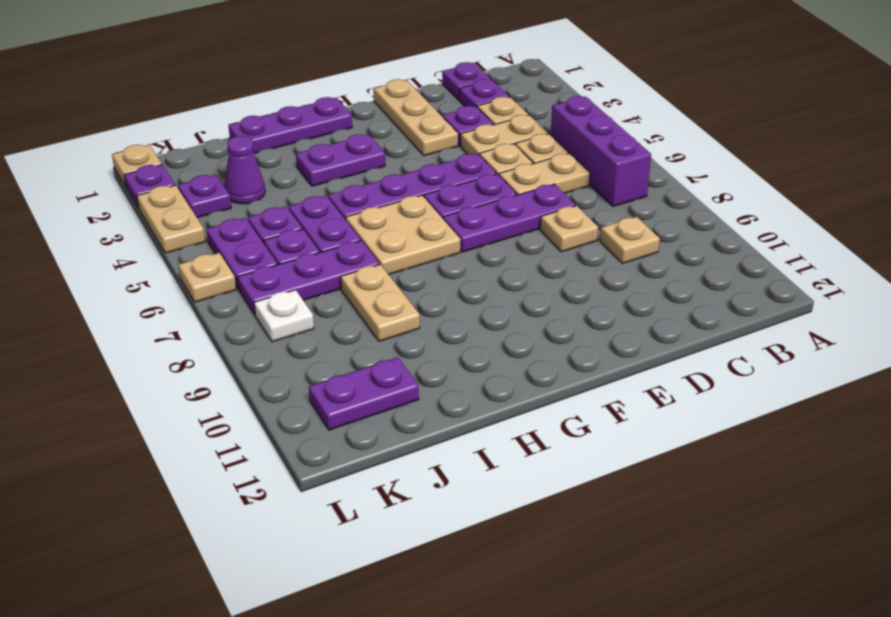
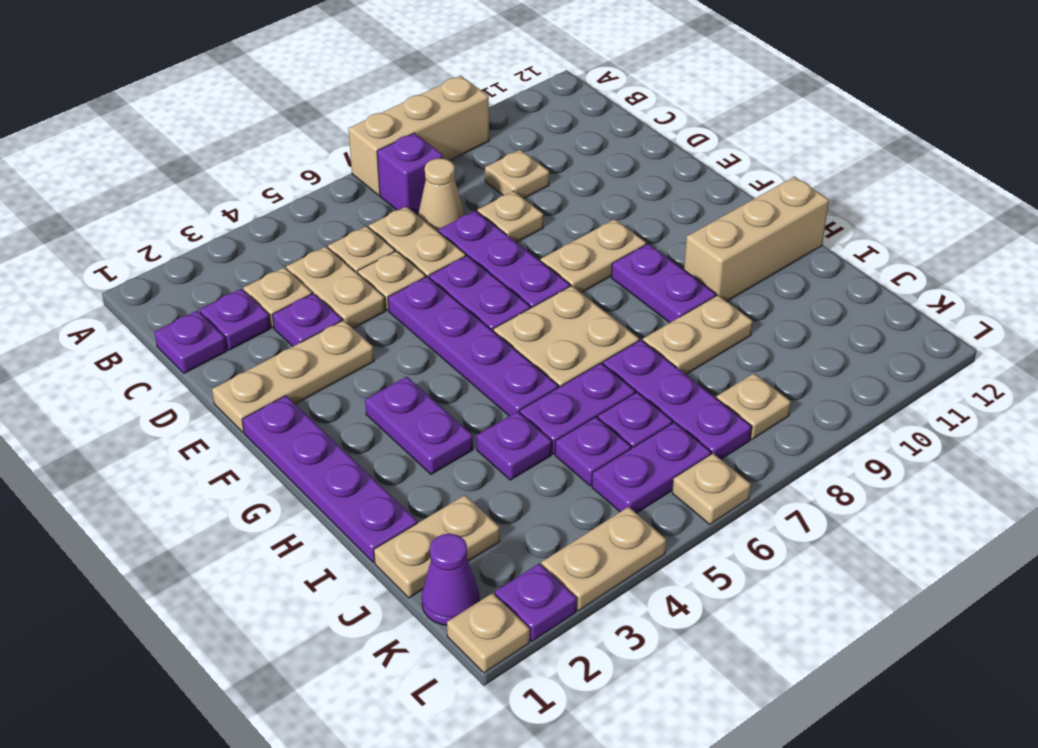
none -> tan brick A7:A9 level 1
purple brick B5:B7 level 1 -> purple brick B7 level 1
none -> tan cone C7 level 1
none -> tan plate F8:F9 level 1
purple plate G1:I1 level 1 -> purple plate F1:I1 level 1
none -> tan brick H10:H12 level 1
none -> tan plate J1:J2 level 1
purple cone J3 level 1 -> purple cone K1 level 1
purple plate J11:K11 level 1 -> purple plate G9:H9 level 1
purple plate K3 level 1 -> purple plate I4 level 1
white plate K8 level 1 -> tan plate K8 level 1

